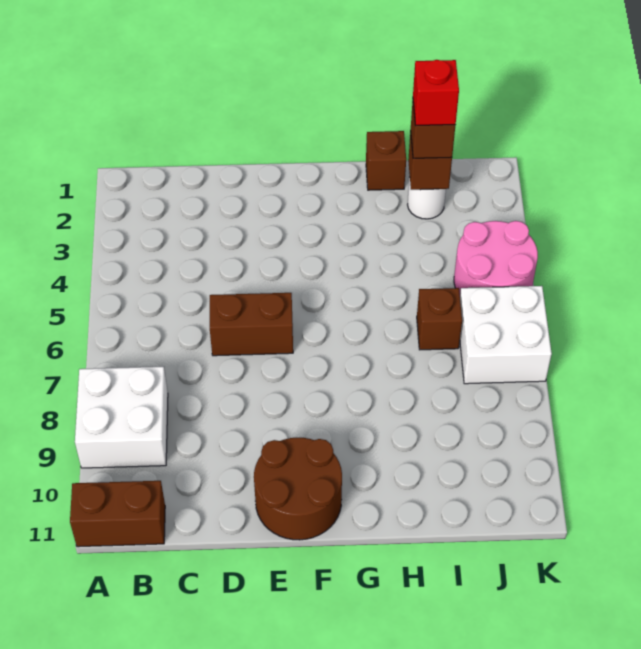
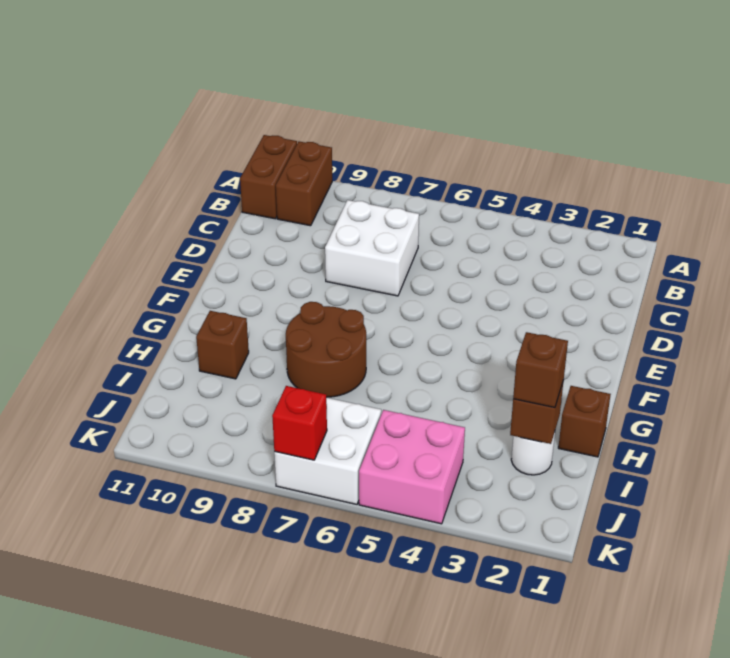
white brick A8:B9 level 1 -> white brick C7:D8 level 1
brown brick D6:E6 level 1 -> brown brick A10:B10 level 1
brown round brick E10:F11 level 1 -> brown round brick G7:H8 level 1
red brick I2 level 4 -> red brick K7 level 2
brown brick I6 level 1 -> brown brick H10 level 1
pink round brick J4:K5 level 1 -> pink brick J4:K5 level 1

